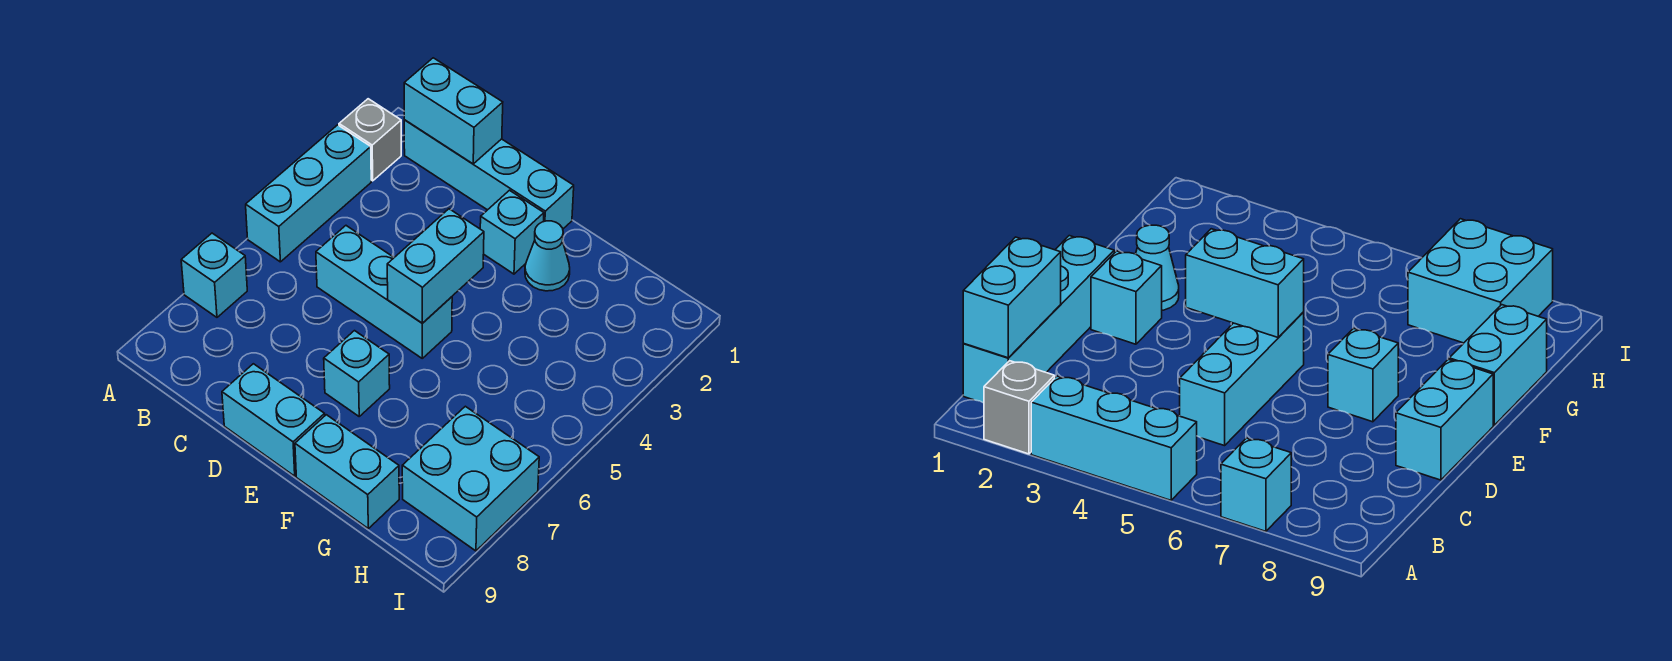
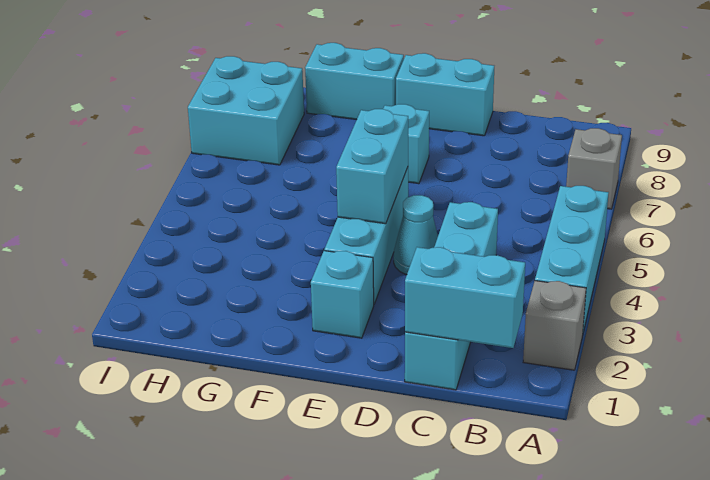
cyan brick A7 level 1 -> grey brick A7 level 1
cyan brick B1:E1 level 1 -> cyan brick C1:C4 level 1
cyan brick C5:E5 level 1 -> cyan brick E3:E5 level 1
cyan cone F2 level 1 -> cyan cone D4 level 1

